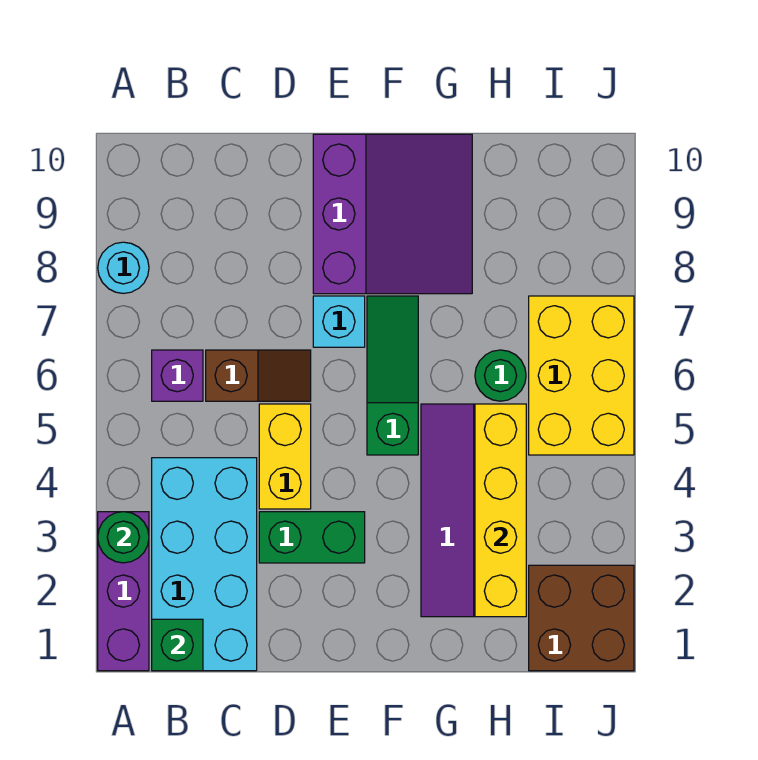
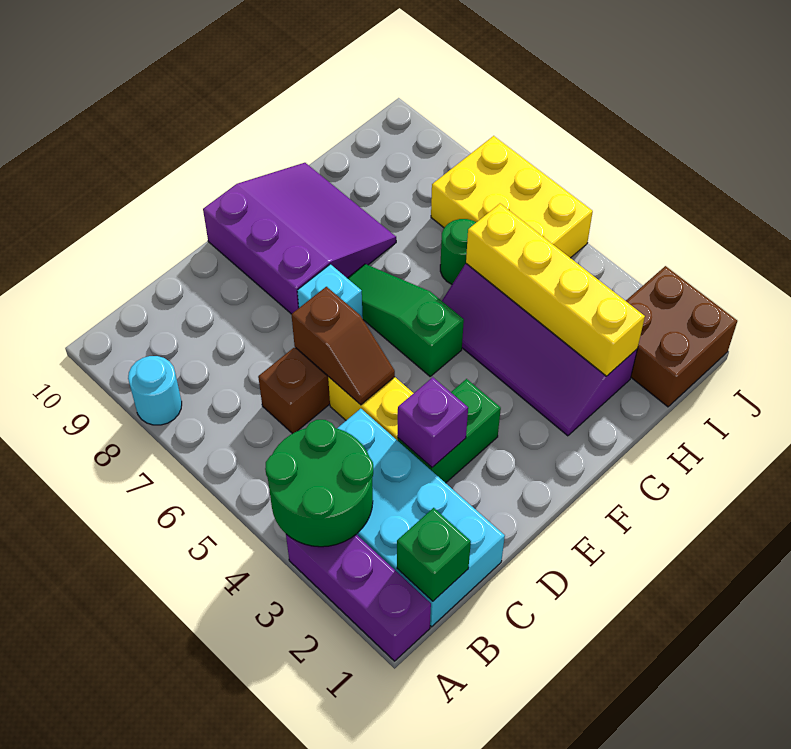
green round brick A3 level 2 -> green round brick A3:B4 level 2
purple brick B6 level 1 -> purple brick D3 level 2
none -> brown slope D5:D6 level 2 top 6

